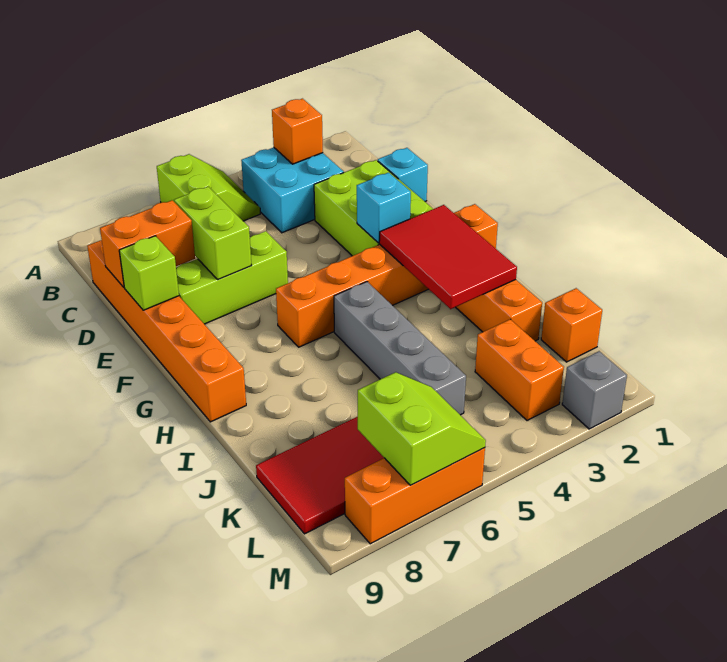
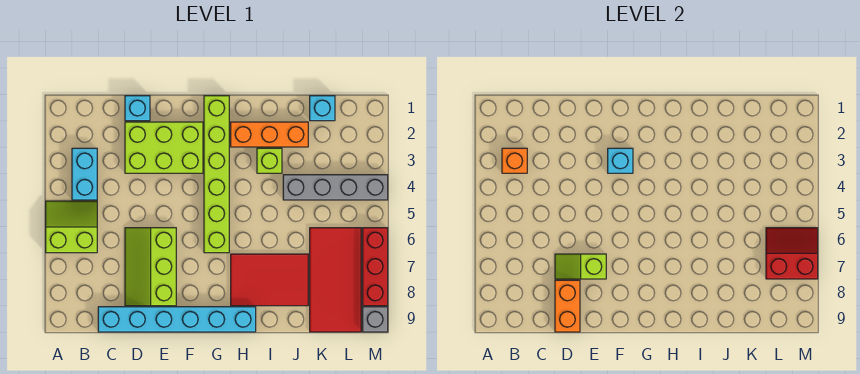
cyan brick B3:C4 level 1 -> cyan brick B3:B4 level 1
orange brick C9:H9 level 1 -> cyan brick C9:H9 level 1
lime brick D7:E7 level 2 -> lime slope D7:E7 level 2 top E
lime brick E9 level 2 -> lime brick I3 level 1
orange brick G1:G6 level 1 -> lime brick G1:G6 level 1
red tile G2:I3 level 2 -> red tile H7:J8 level 1
grey brick H5:K5 level 1 -> grey brick J4:M4 level 1
orange brick K1 level 1 -> cyan brick K1 level 1
orange brick K3:L3 level 1 -> none
lime slope L6:M7 level 2 top 7 -> red slope L6:M7 level 2 top 7
grey brick M2 level 1 -> grey brick M9 level 1
orange brick M6:M8 level 1 -> red brick M6:M8 level 1

